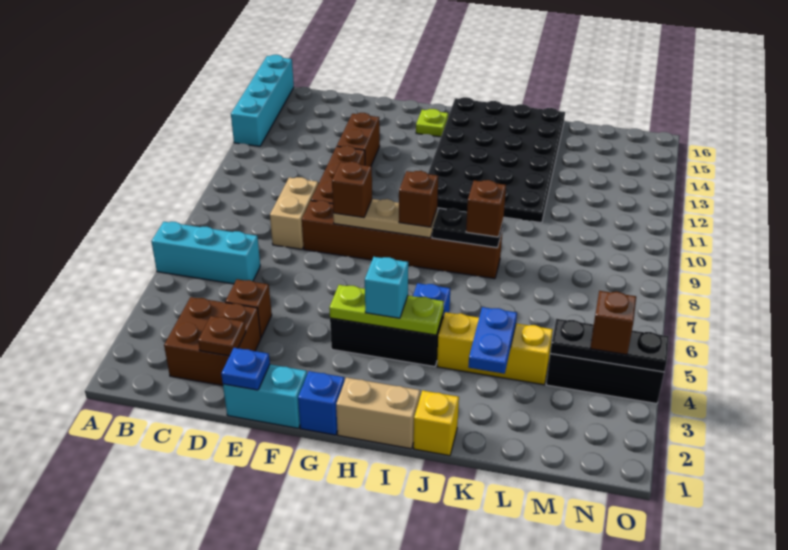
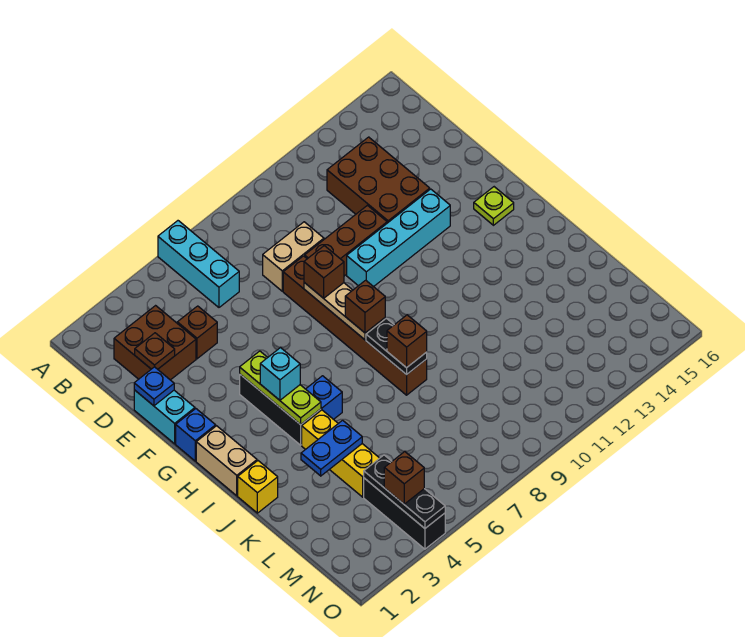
cyan brick A13:A16 level 1 -> cyan brick F10:F13 level 1
brown brick E12:E13 level 1 -> brown brick C12:E13 level 1
black plate H11:K16 level 1 -> none

